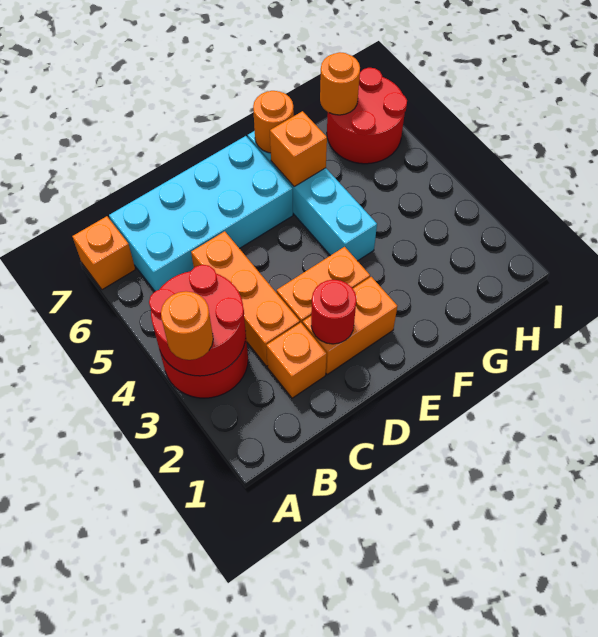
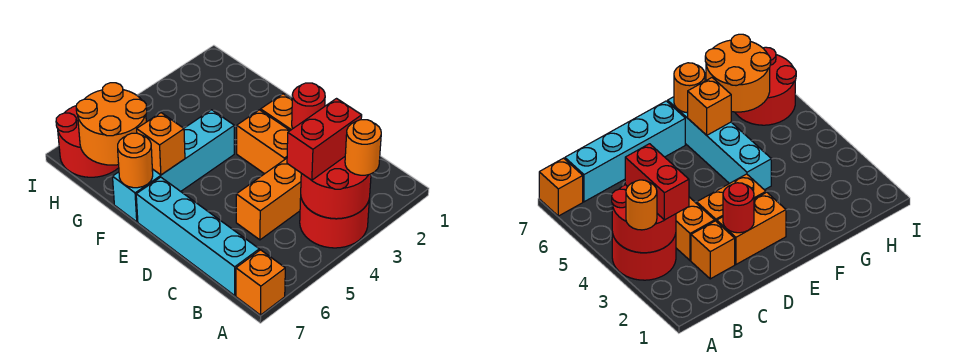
none -> red brick B3:B4 level 3
cyan brick B6:E7 level 1 -> cyan brick B7:E7 level 1
orange round brick H7 level 2 -> orange round brick G6:H7 level 2

